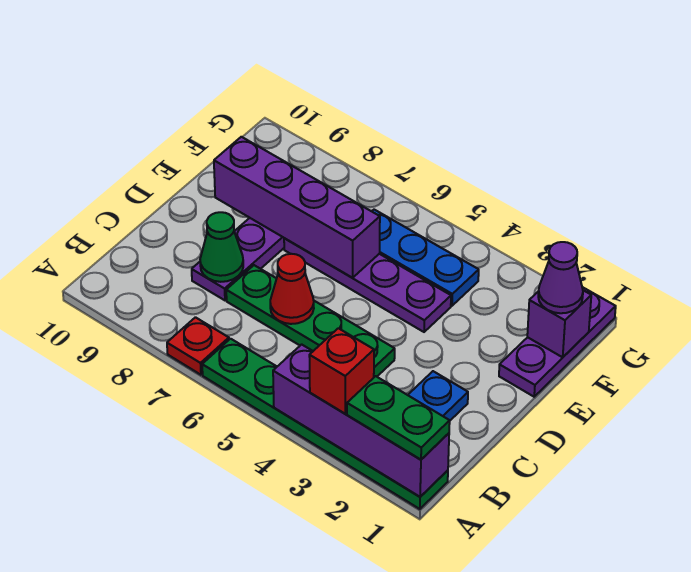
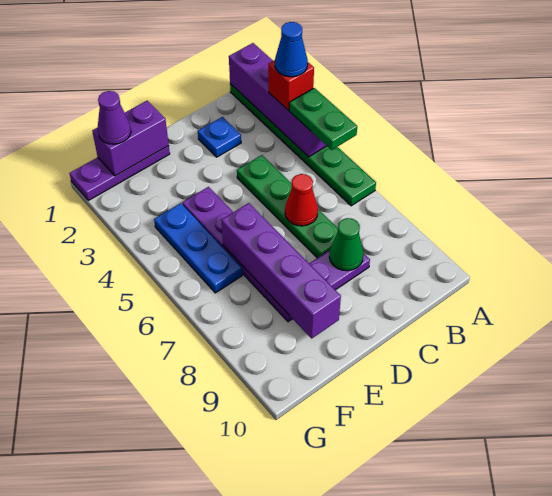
green plate A1:A2 level 3 -> green plate A4:A5 level 3
none -> blue cone A3 level 4
red plate A7 level 1 -> none
purple brick F1 level 2 -> purple brick E1:F1 level 2

